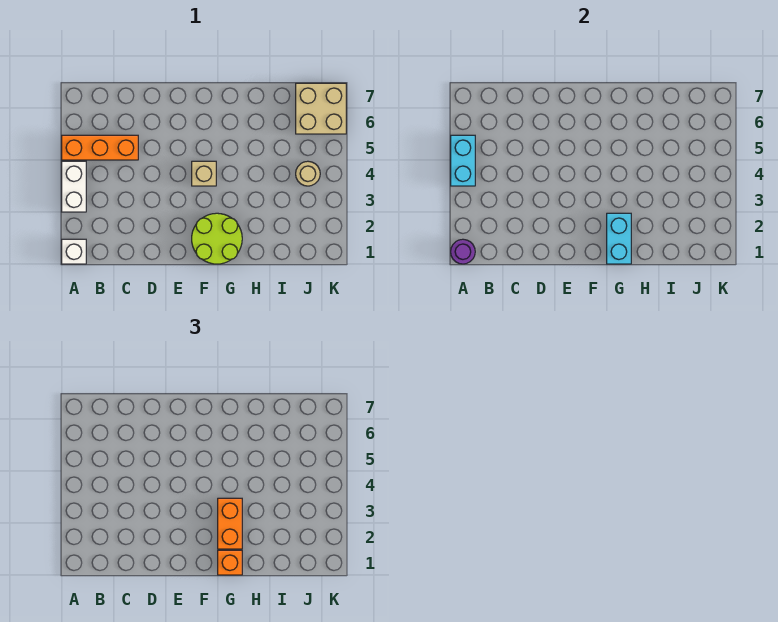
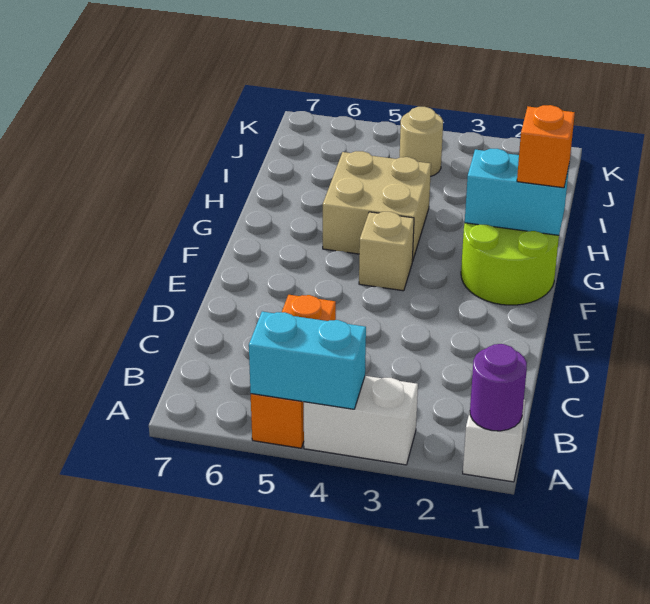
orange brick G2:G3 level 3 -> none
tan brick J6:K7 level 1 -> tan brick G4:H5 level 1

